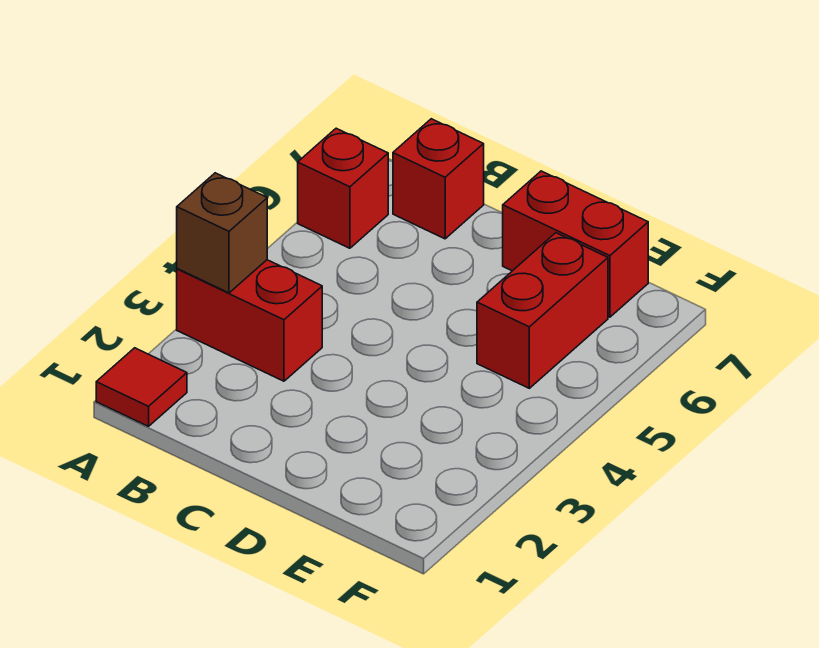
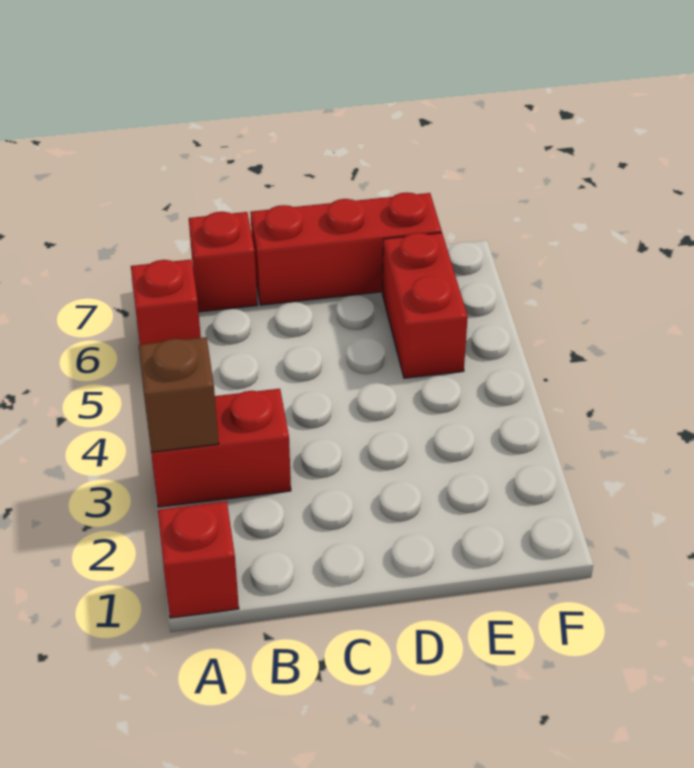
red tile A1 level 1 -> red brick A1 level 1
red brick D7:E7 level 1 -> red brick C7:E7 level 1

